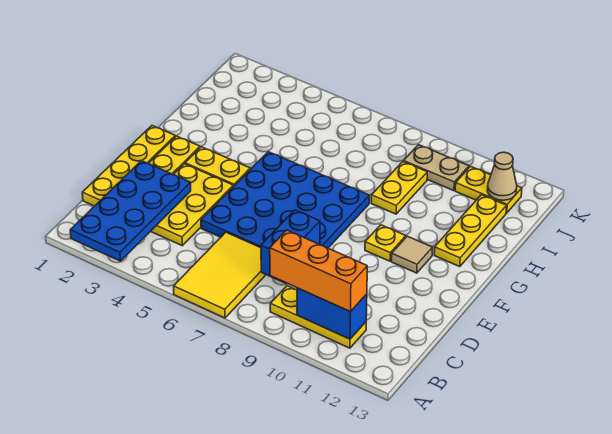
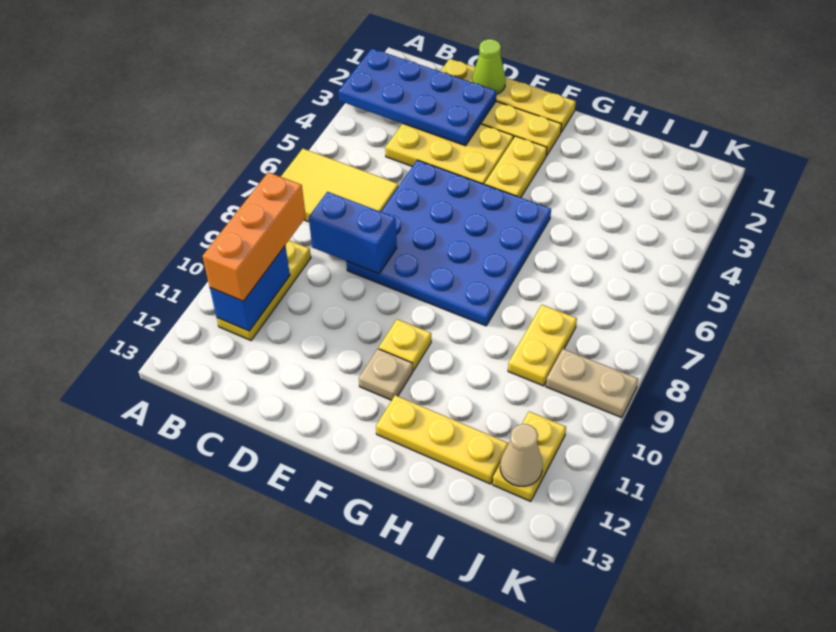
none -> lime cone D1 level 2
tan tile F11 level 1 -> tan plate F11 level 1
yellow plate H9:I9 level 1 -> yellow plate I8:I9 level 1
tan plate J9:J10 level 1 -> tan plate J9:K9 level 1

